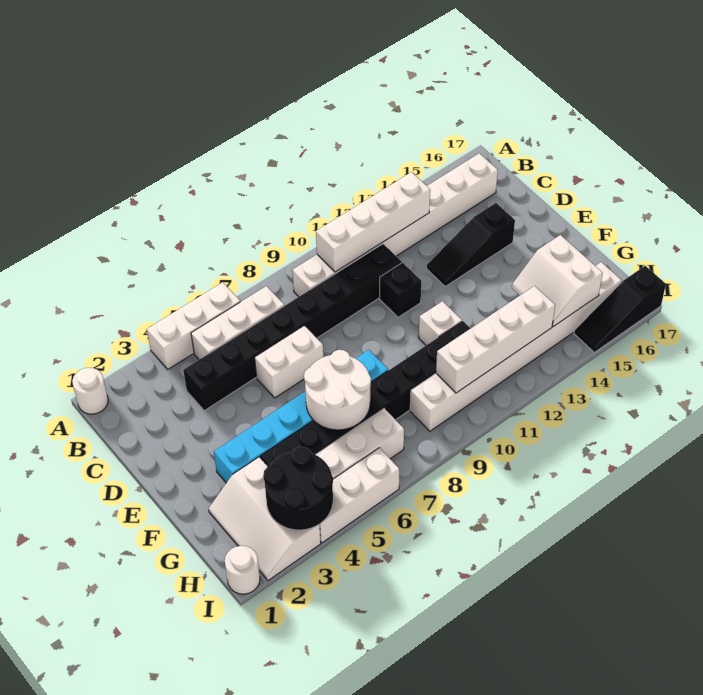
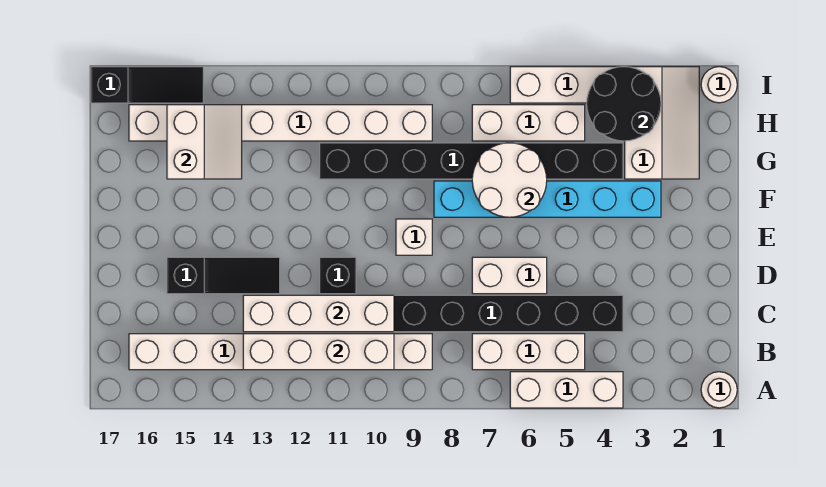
white brick F11 level 1 -> white brick E9 level 1
white brick H10:H13 level 2 -> white brick C10:C13 level 2

